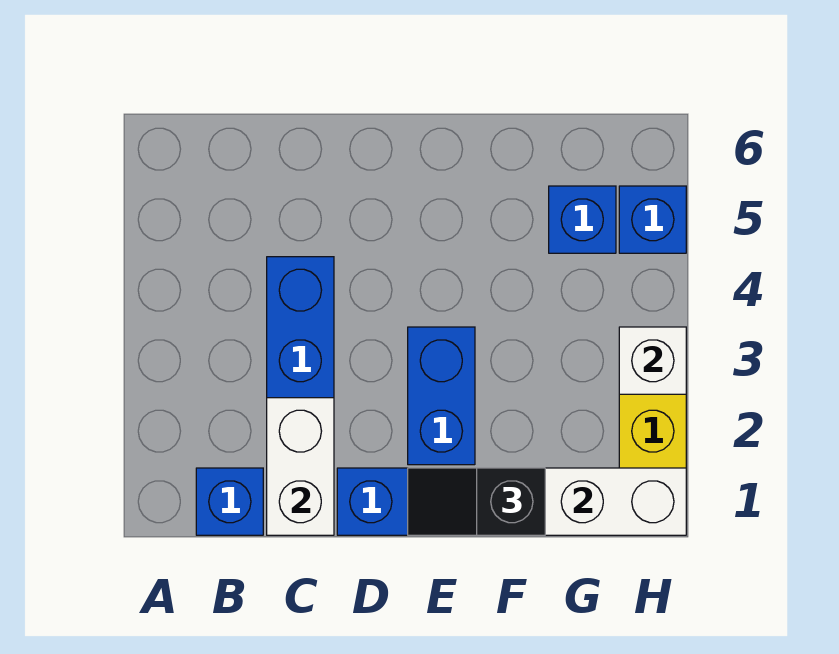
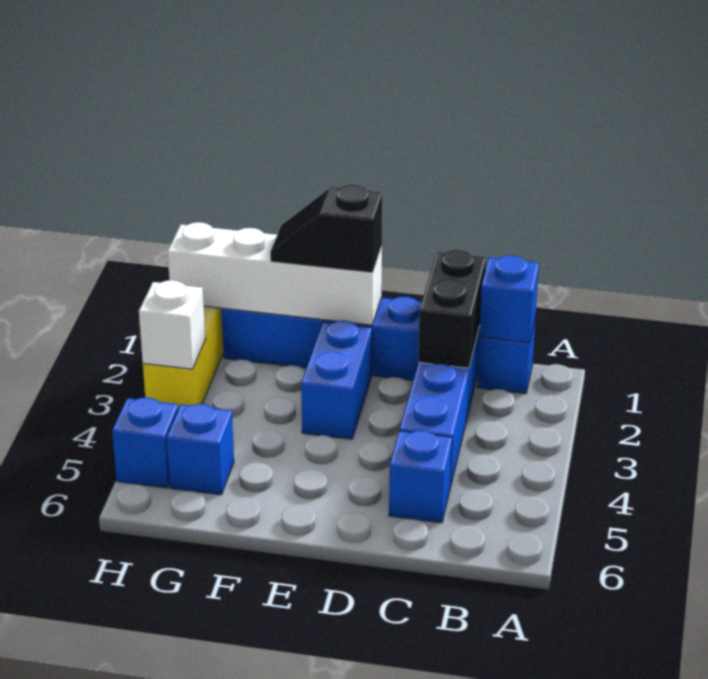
none -> blue brick B1 level 2
white brick C1:C2 level 2 -> black brick C1:C2 level 2
none -> blue brick C5 level 1
black slope E1:F1 level 3 top F -> black slope E1:F1 level 3 top E

